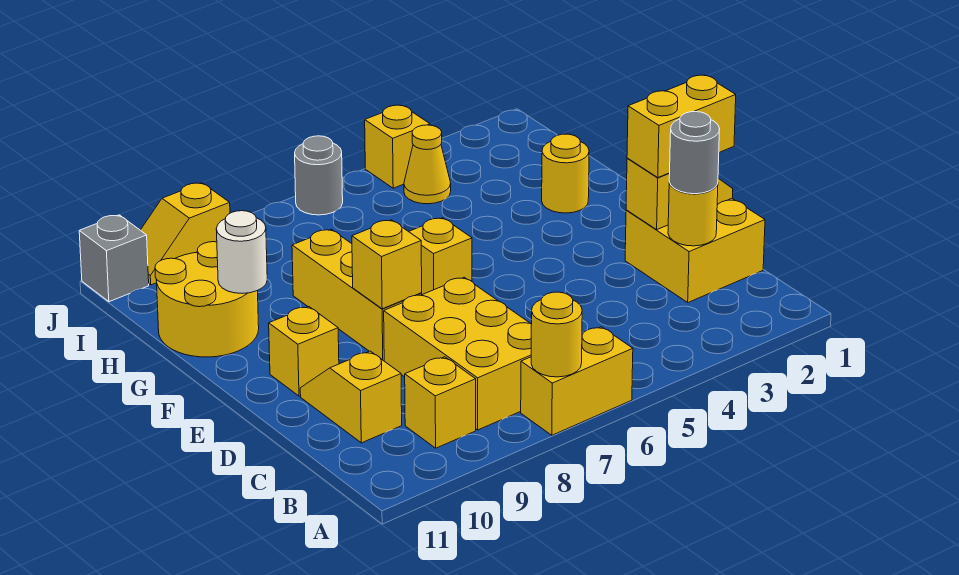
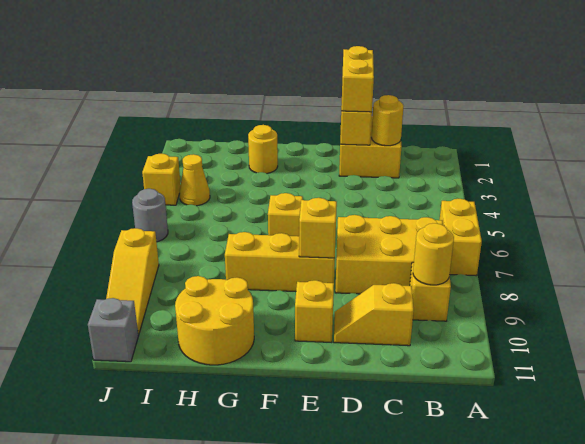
yellow round brick A7 level 2 -> yellow round brick B9 level 2
grey round brick C2 level 3 -> none
white round brick G10 level 2 -> none
yellow slope J9:J10 level 1 top 9 -> yellow slope J8:J10 level 1 top 8

